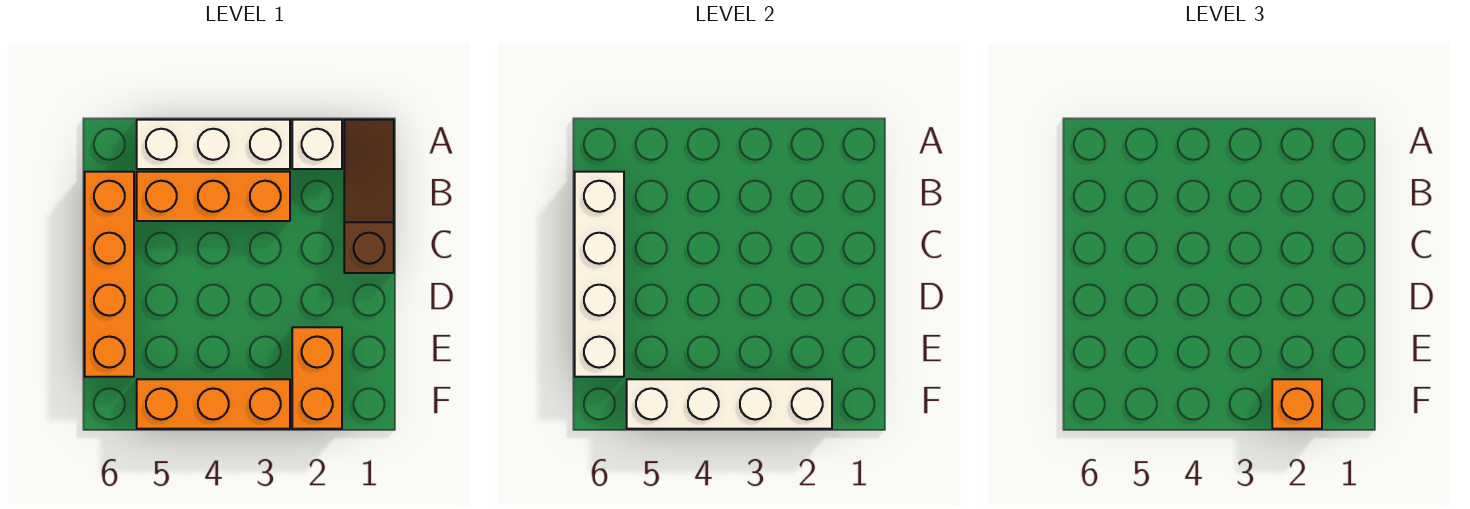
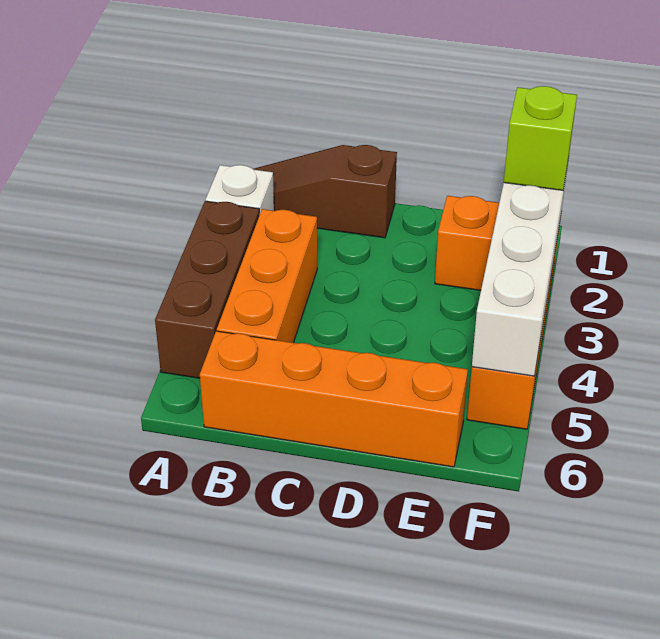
white brick A3:A5 level 1 -> brown brick A3:A5 level 1
white brick B6:E6 level 2 -> none
orange brick F2 level 3 -> lime brick F2 level 3

